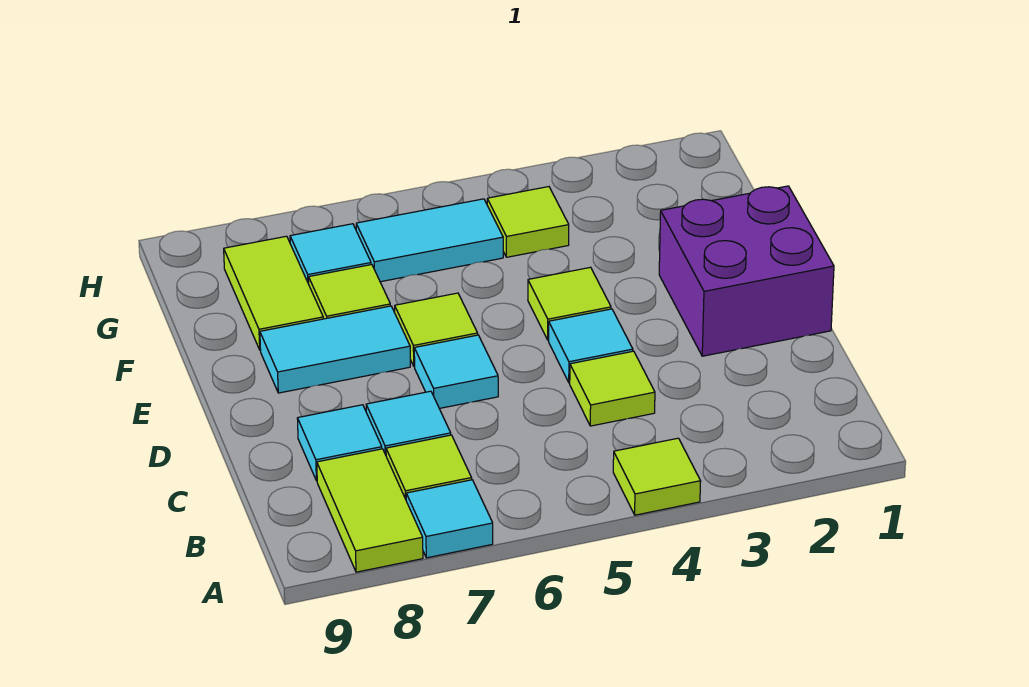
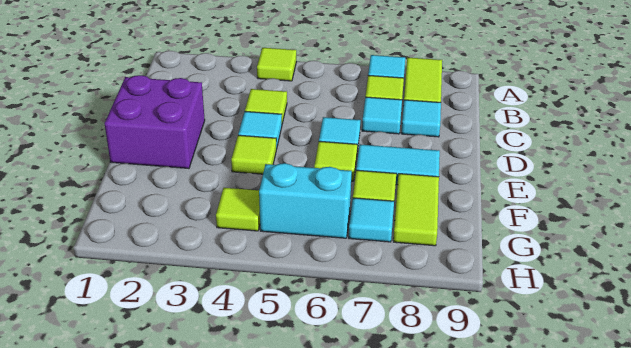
cyan tile G5:G6 level 1 -> cyan brick G5:G6 level 1

